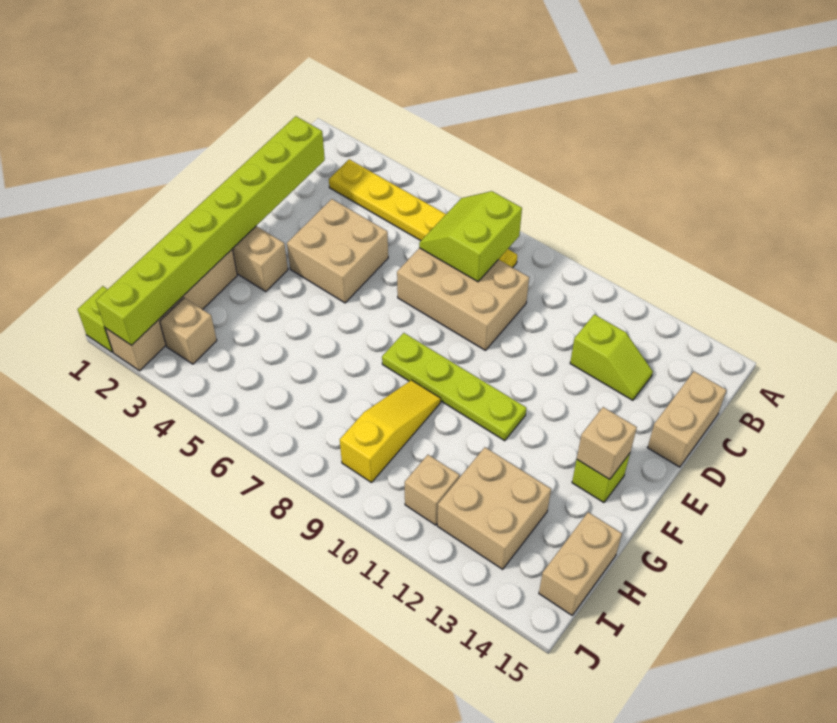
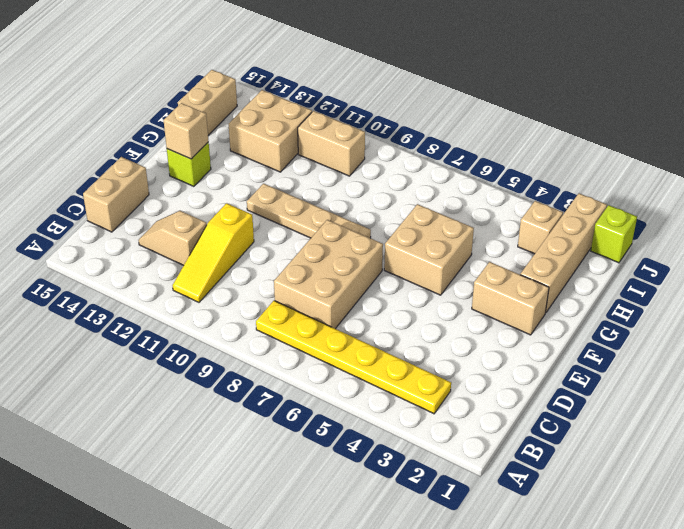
lime slope B7:C8 level 2 top 8 -> none
lime brick C2:J2 level 2 -> none
tan brick C7:D9 level 1 -> tan brick C7:E8 level 1
lime slope C12:C13 level 1 top 12 -> tan slope C12:C13 level 1 top 12
tan brick D4:E5 level 1 -> tan brick F5:G6 level 1
lime plate F8:F11 level 1 -> tan plate F8:F11 level 1
yellow slope G9:I9 level 1 top I -> yellow slope B11:D11 level 1 top D
tan brick I11 level 1 -> tan brick I10:I11 level 1

